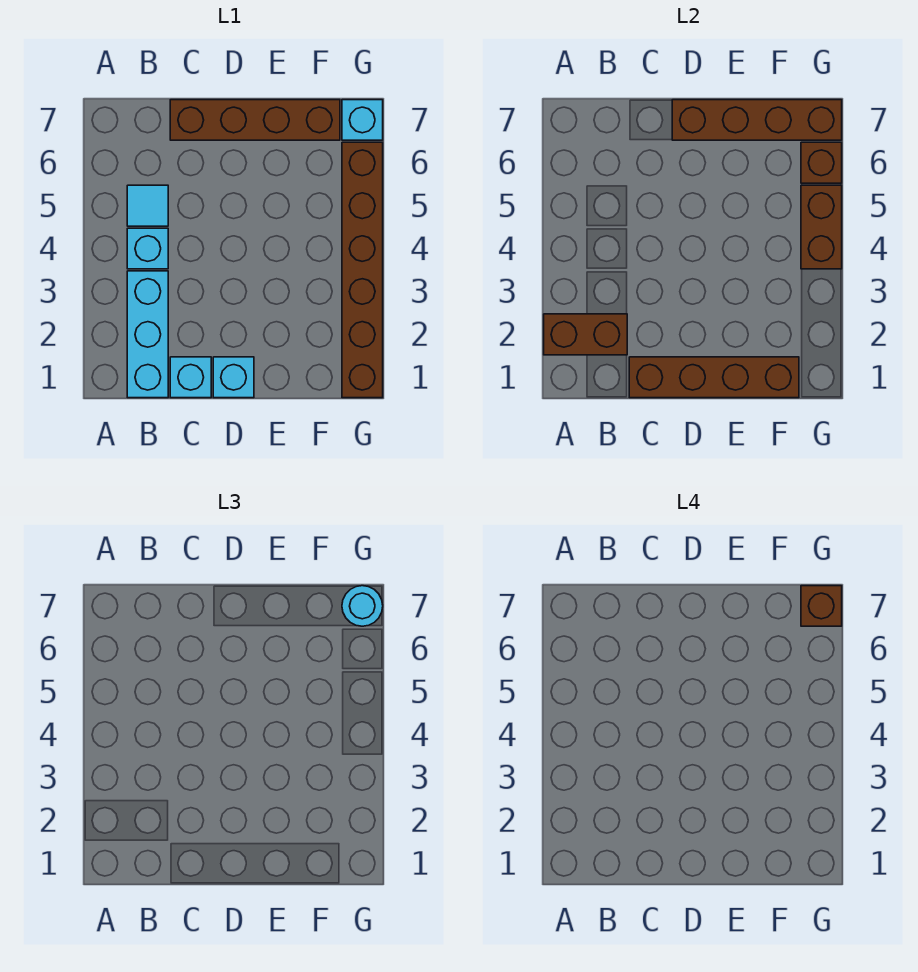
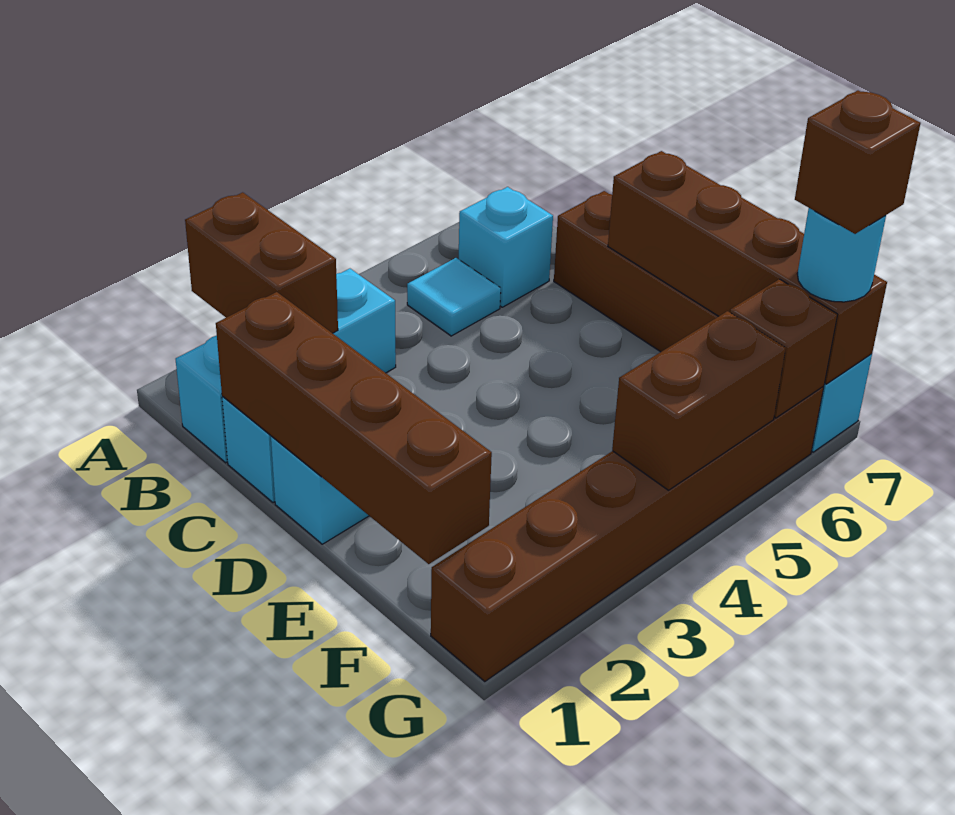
cyan brick B4 level 1 -> cyan brick B6 level 1

